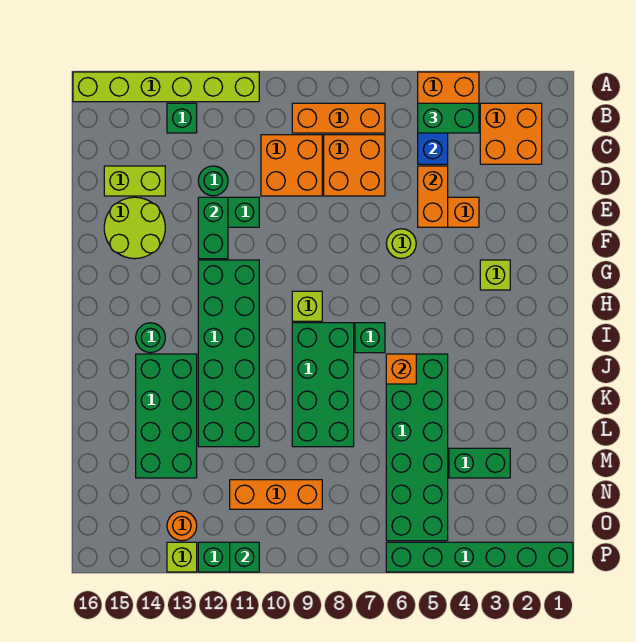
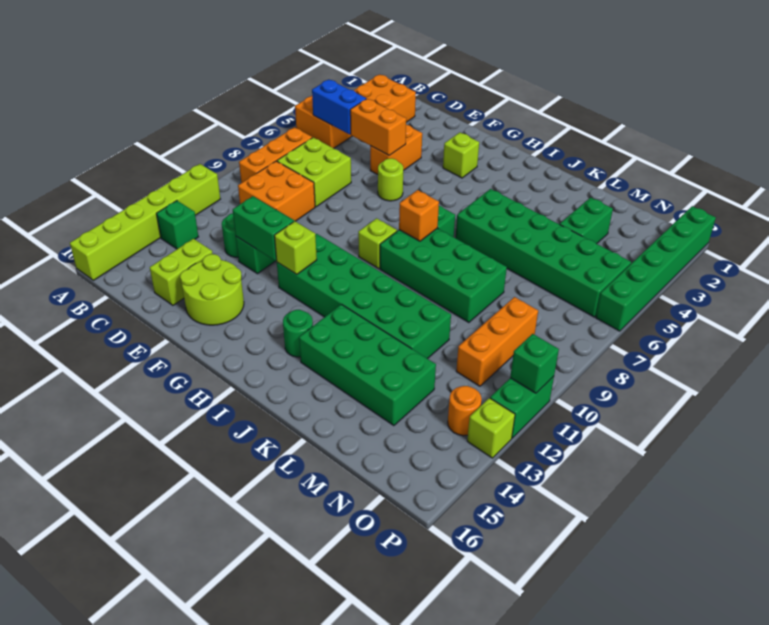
green brick B4:B5 level 3 -> none
orange brick C7:D8 level 1 -> lime brick C7:D8 level 1
none -> lime brick G12 level 2
orange brick J6 level 2 -> orange brick I8 level 2

